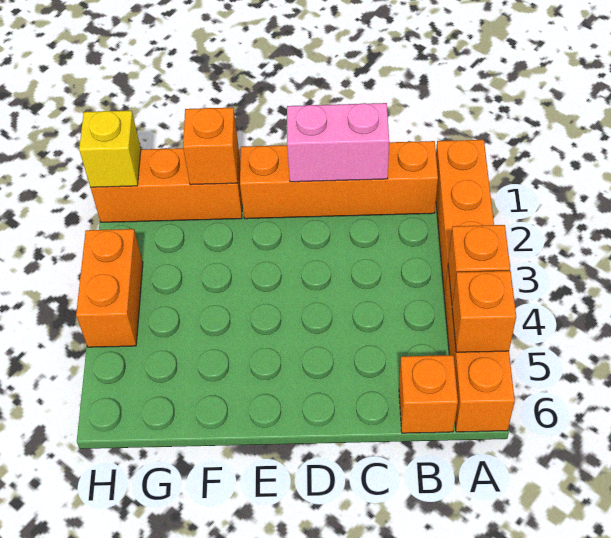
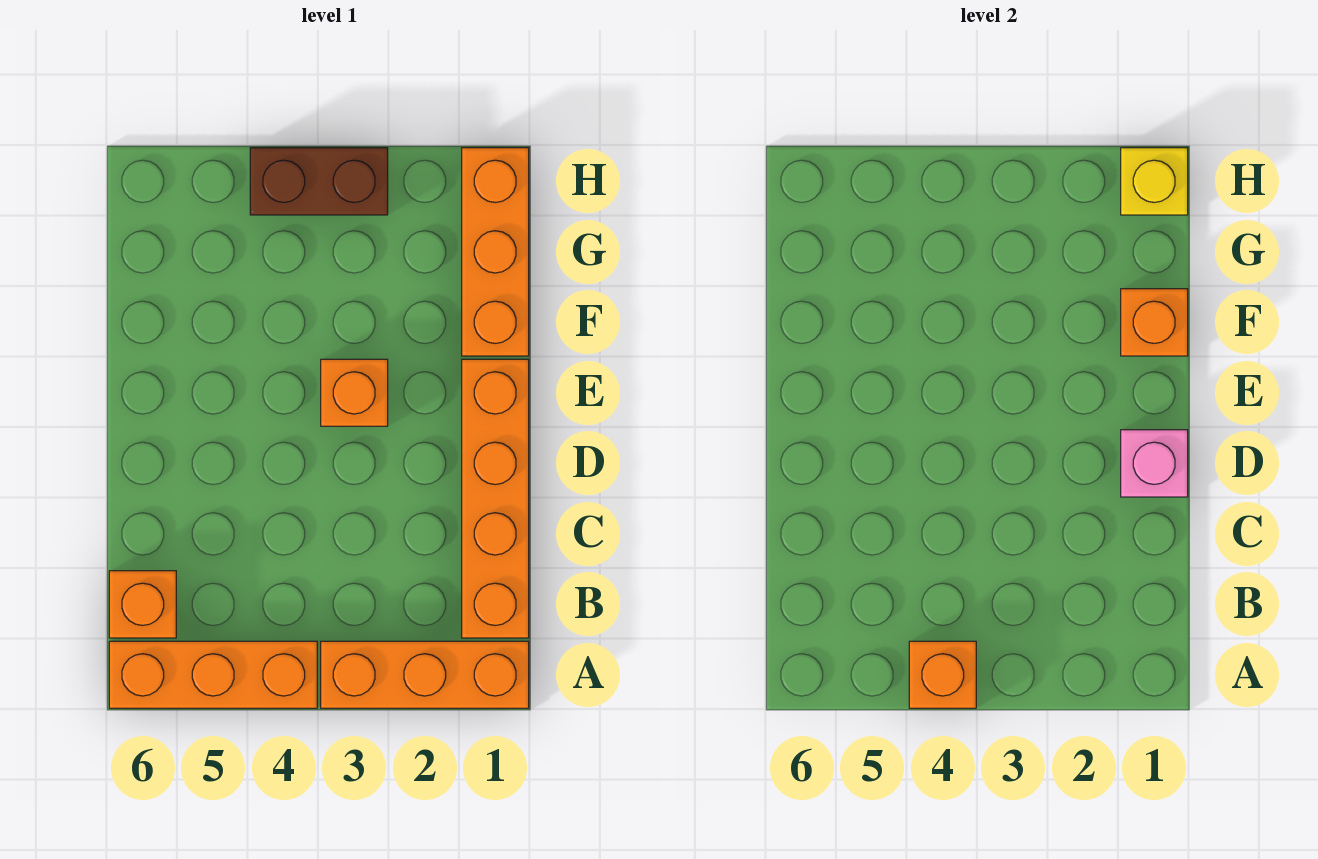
orange brick A5 level 2 -> orange brick E3 level 1
pink brick C1:D1 level 2 -> pink brick D1 level 2
orange brick H3:H4 level 1 -> brown brick H3:H4 level 1

